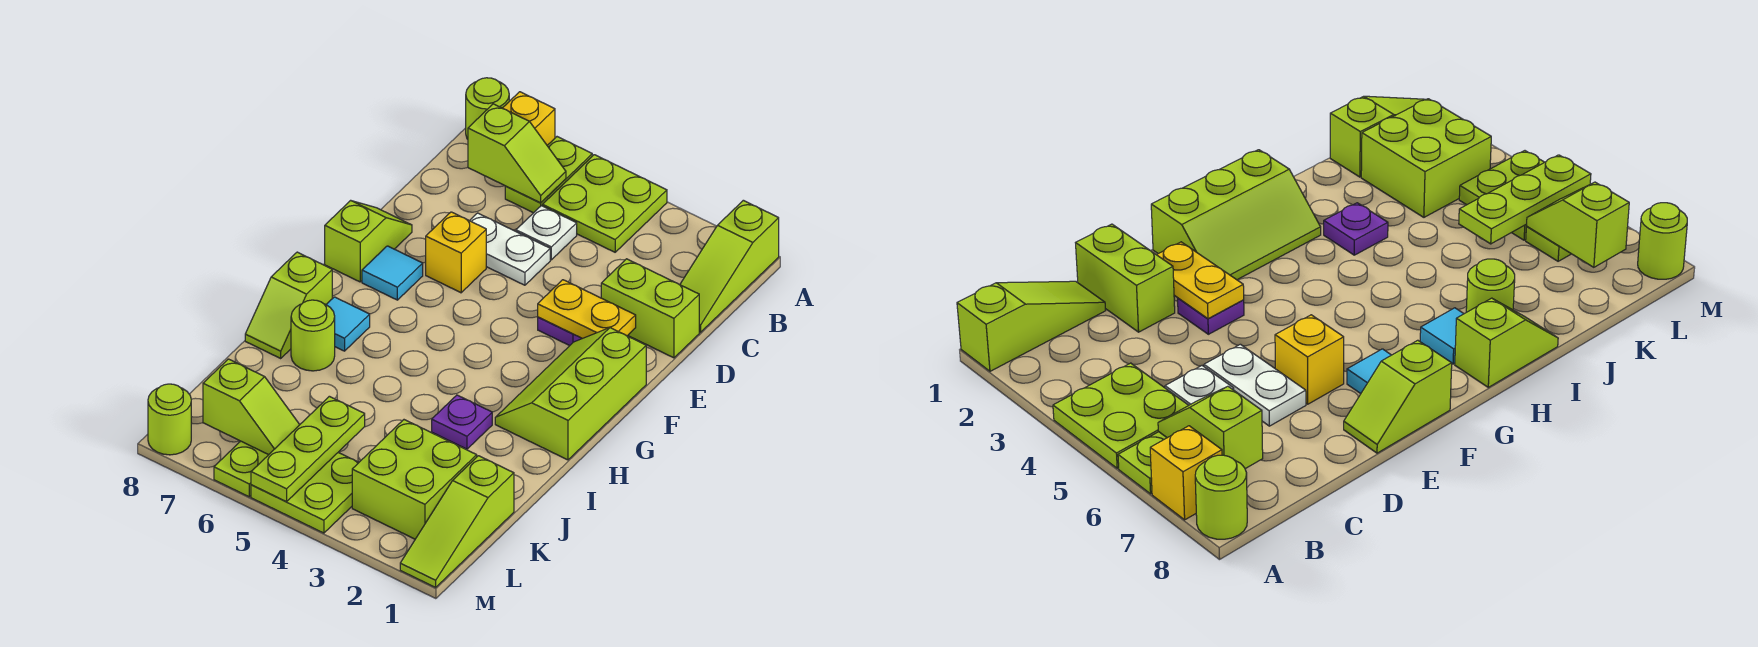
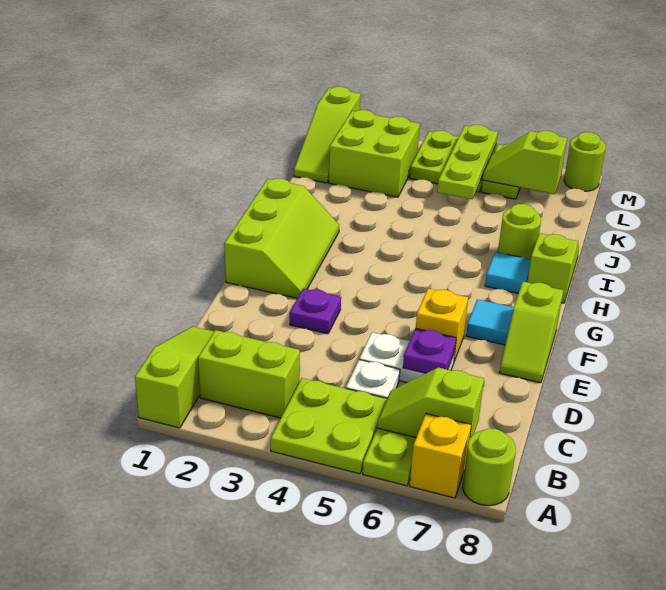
lime brick D1:D2 level 1 -> lime brick B2:B3 level 1
yellow plate E2:E3 level 2 -> none
purple plate I3 level 1 -> purple plate D6 level 2
lime slope K1:M1 level 1 top K -> lime slope K1:M1 level 1 top M

